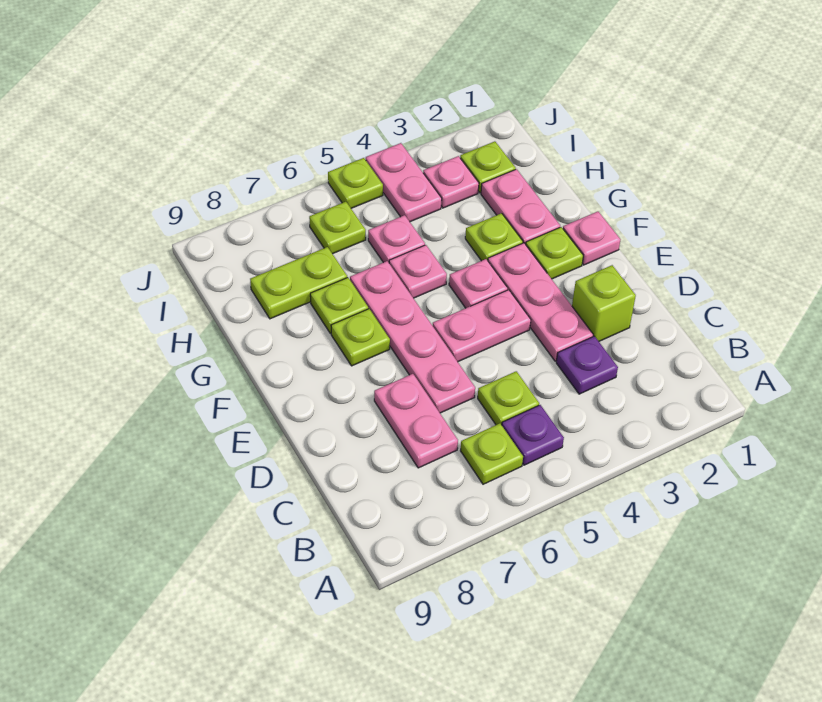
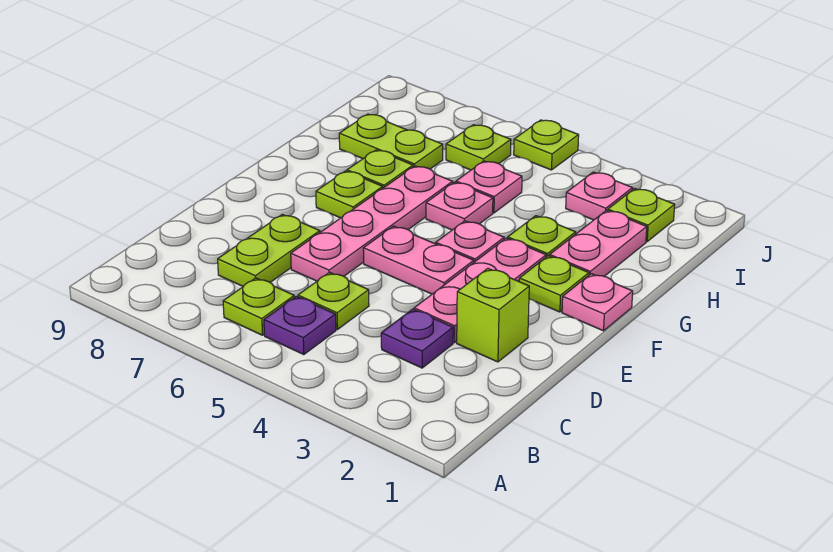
pink plate C7:D7 level 1 -> lime plate C7:D7 level 1
pink plate I4:J4 level 1 -> none

